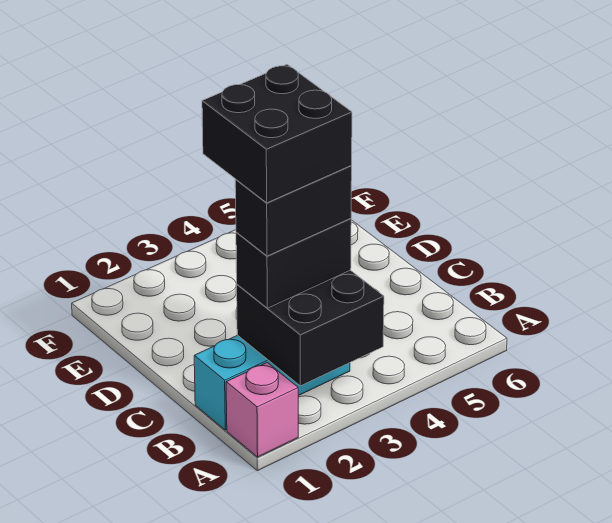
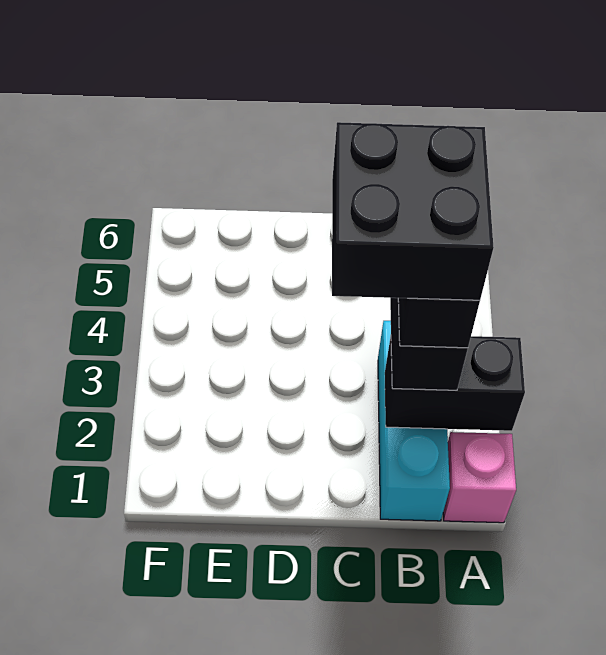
black brick A2:B3 level 2 -> black brick A2:B2 level 2

